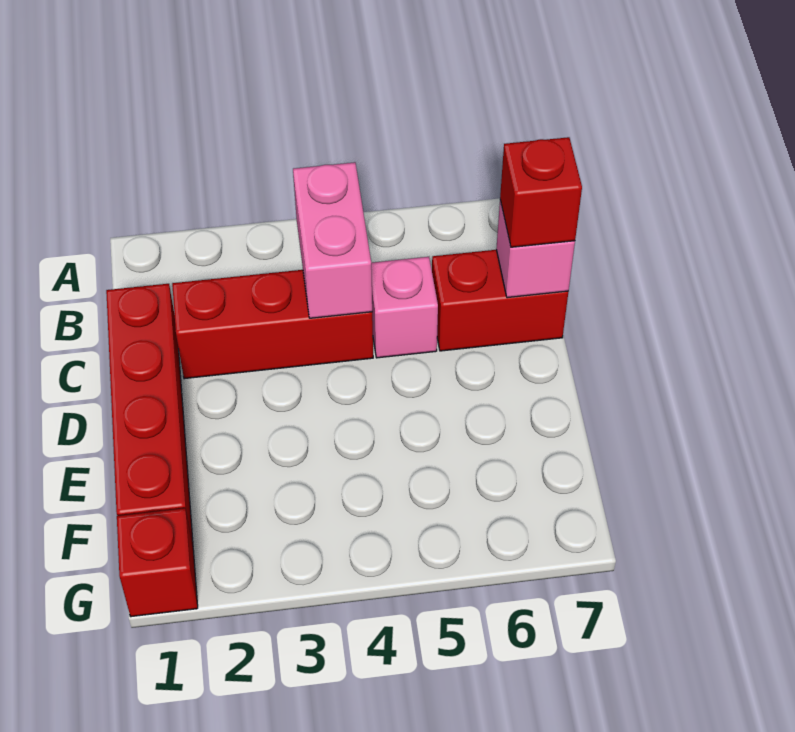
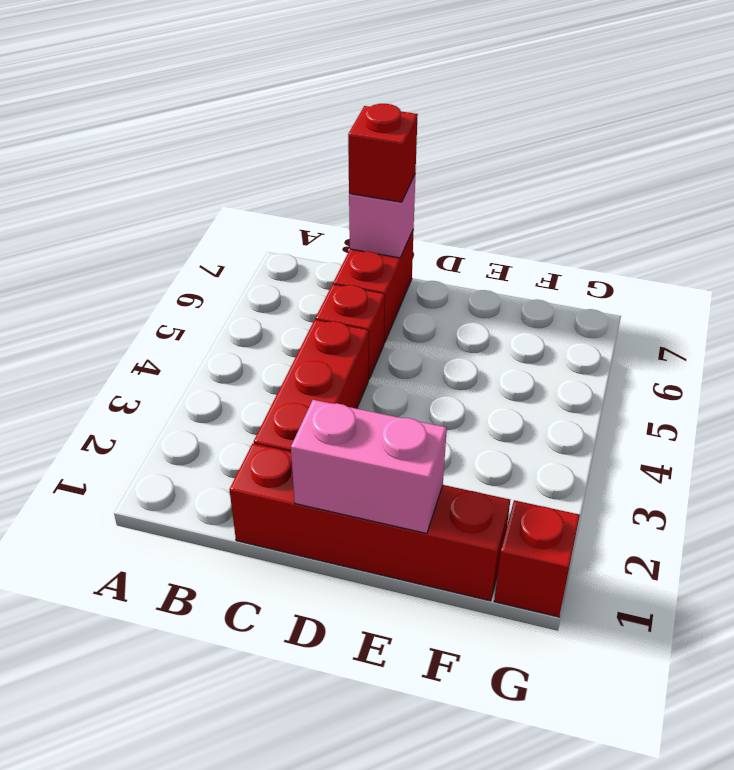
pink brick B4:C4 level 2 -> pink brick D1:E1 level 2
pink brick C5 level 1 -> red brick C5 level 1

